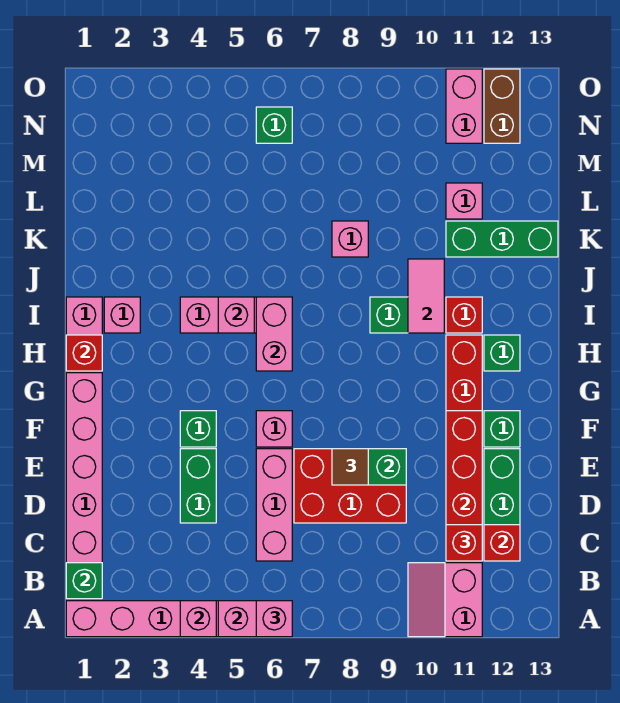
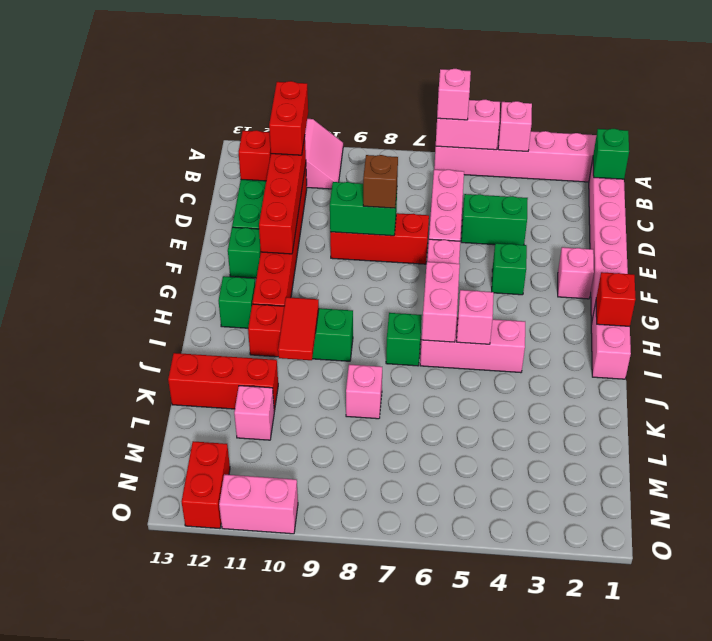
red brick C11 level 3 -> red brick B11:C11 level 3
green brick D4:E4 level 1 -> green brick D4:D5 level 1
red brick D7:E9 level 1 -> red brick E7:E9 level 1
brown tile E8 level 3 -> brown brick E8 level 3
pink brick I2 level 1 -> pink brick F2 level 1
pink tile I10:J10 level 2 -> red tile I10:J10 level 2
green brick K11:K13 level 1 -> red brick K11:K13 level 1
green brick N6 level 1 -> green brick I7 level 1
pink brick N11:O11 level 1 -> pink brick O10:O11 level 1
brown brick N12:O12 level 1 -> red brick N12:O12 level 1

